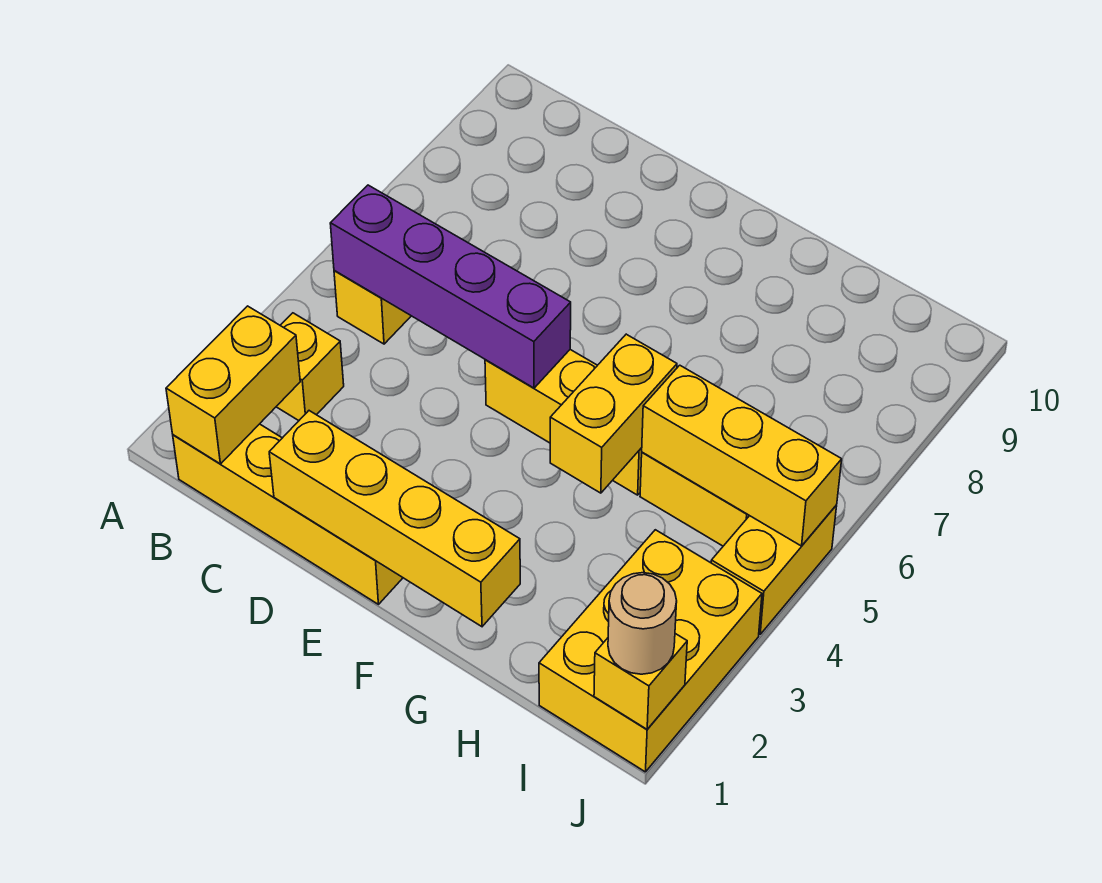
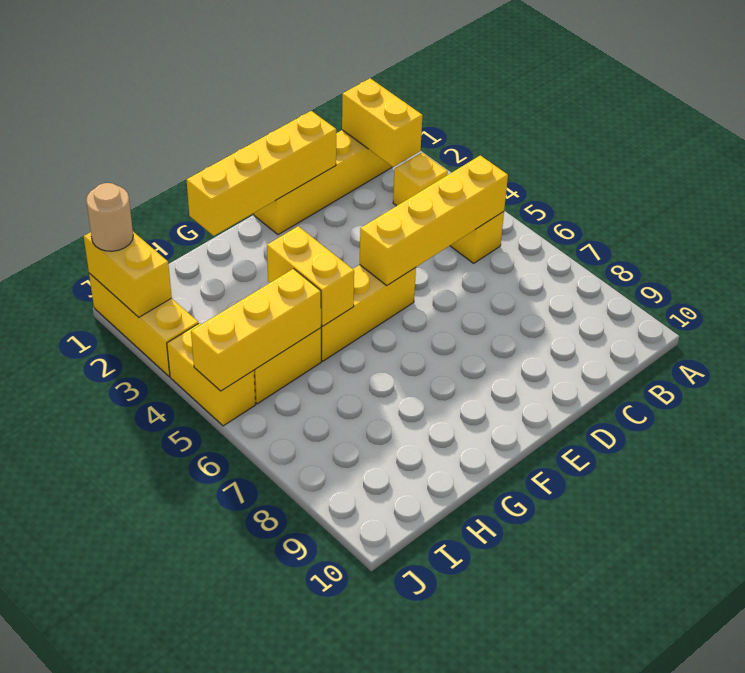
purple brick B5:E5 level 2 -> yellow brick B5:E5 level 2
yellow brick I1:J3 level 1 -> yellow brick J1:J3 level 1
yellow brick J1 level 2 -> yellow brick J1:J2 level 2

